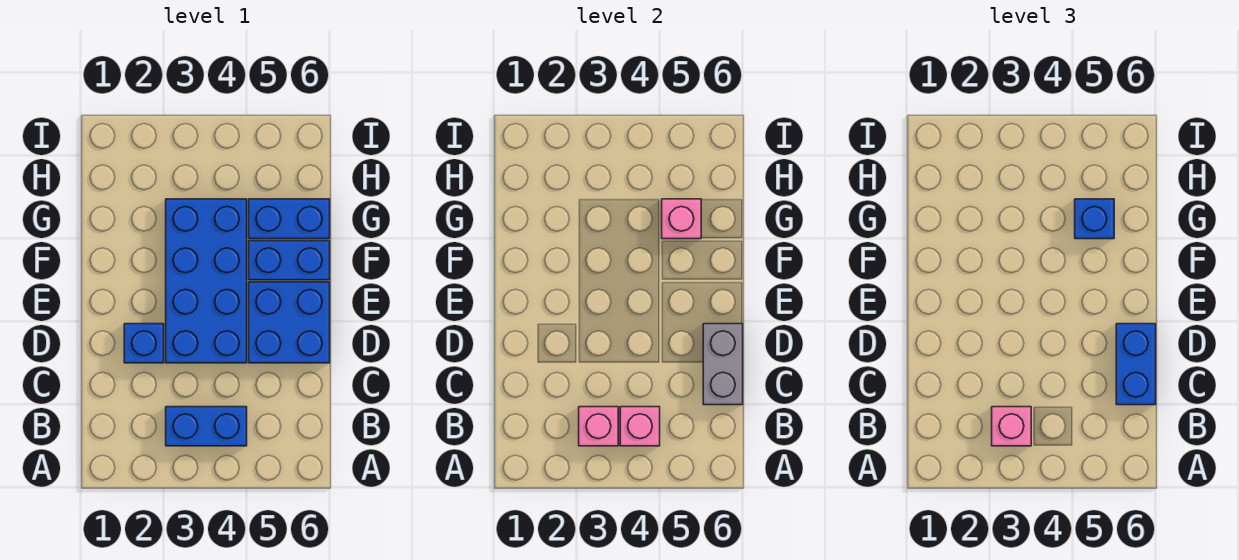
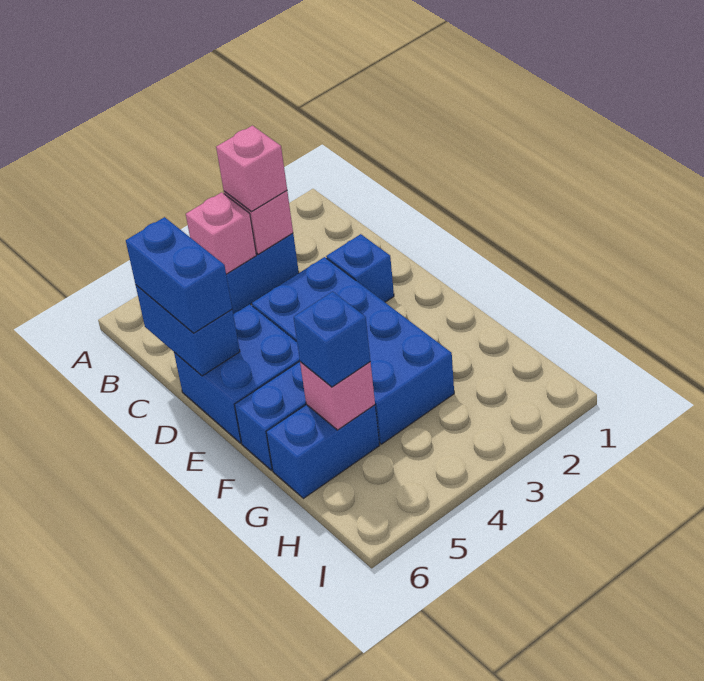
grey brick C6:D6 level 2 -> blue brick C6:D6 level 2

